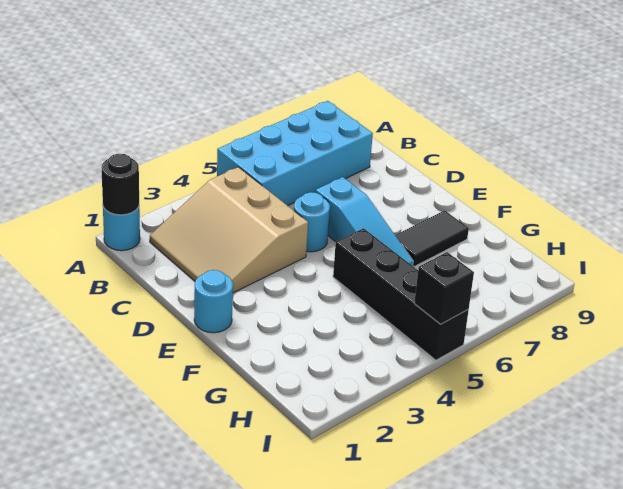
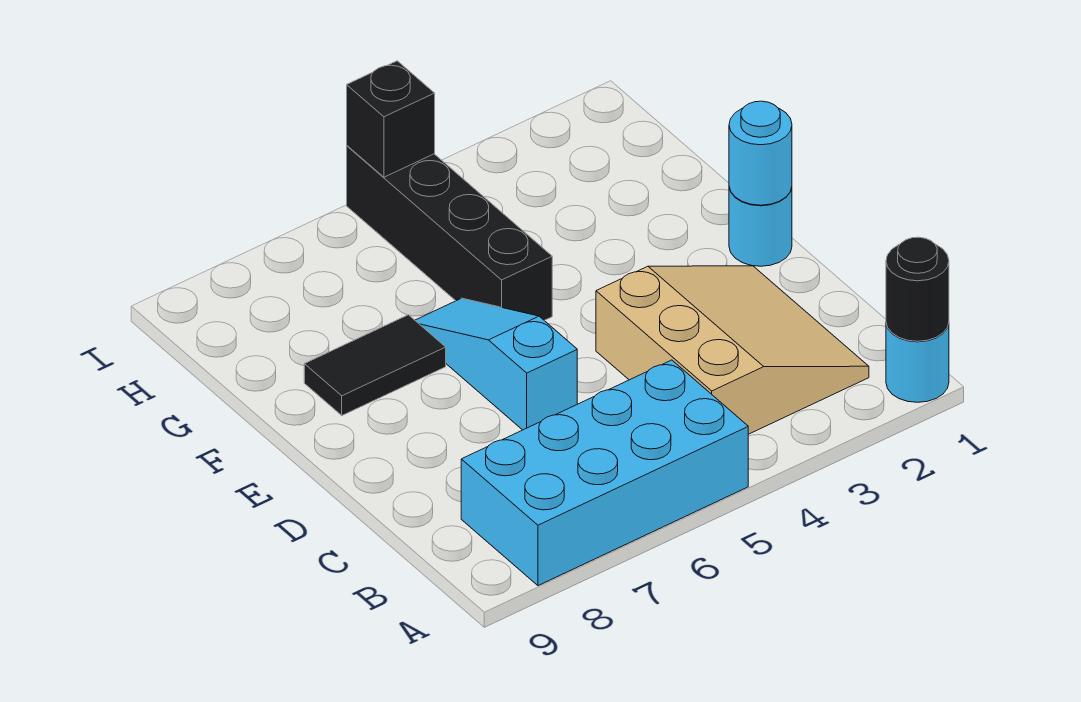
cyan round brick D5 level 1 -> cyan round brick E1 level 2

